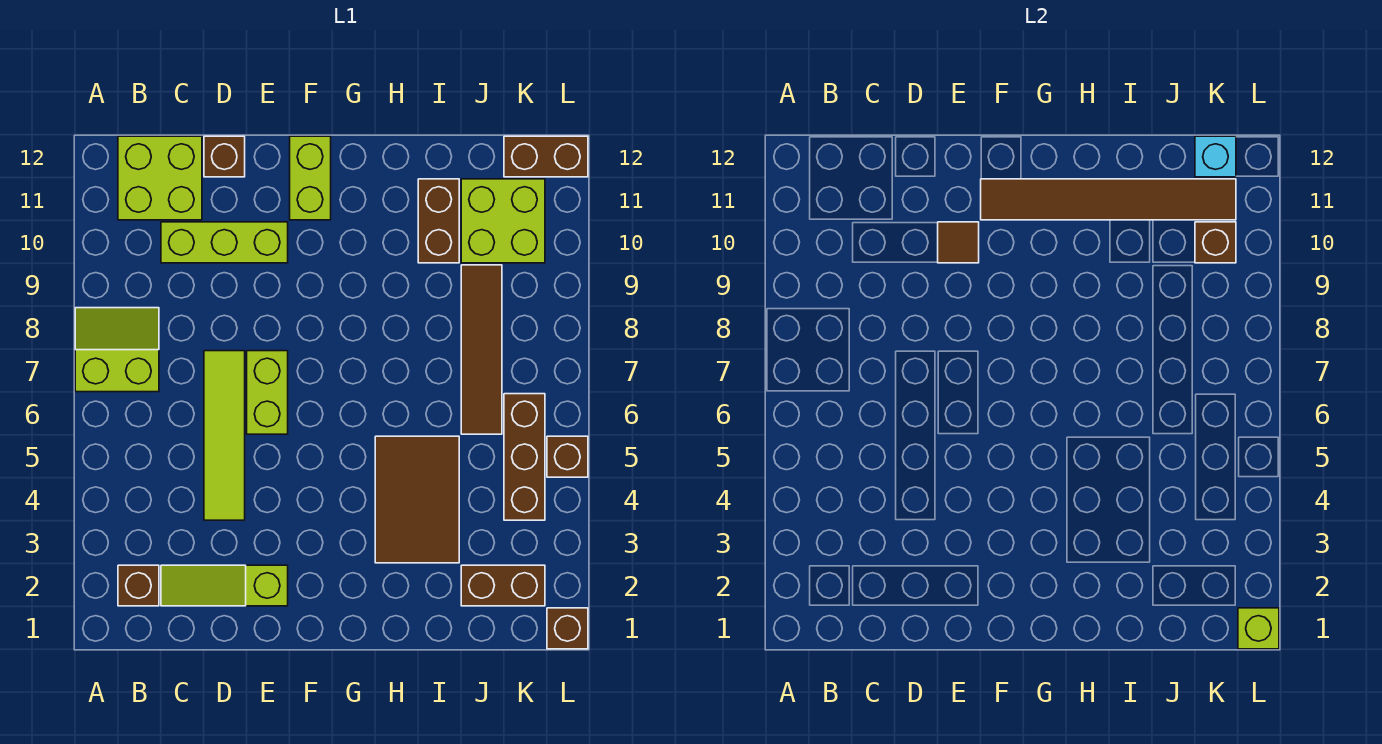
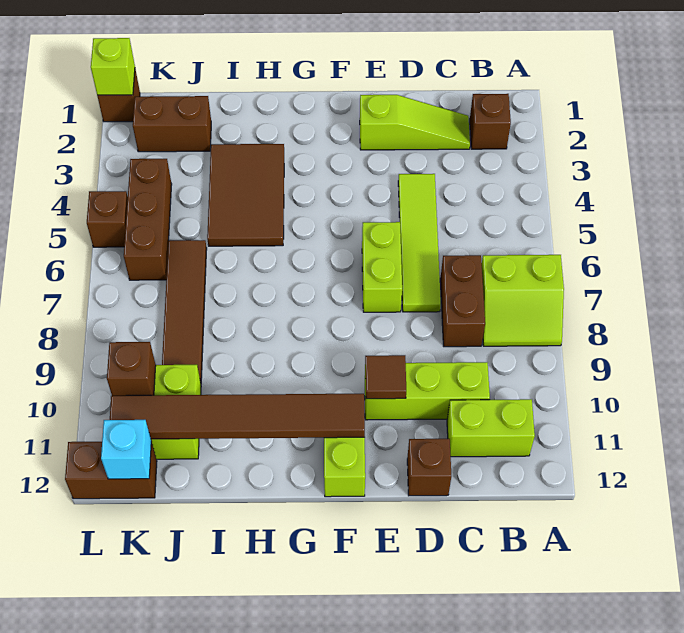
lime brick B11:C12 level 1 -> lime brick B11:C11 level 1
brown brick I10:I11 level 1 -> brown brick C7:C8 level 1

